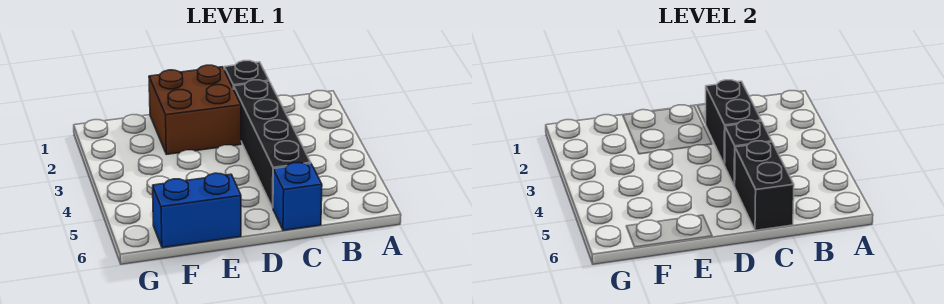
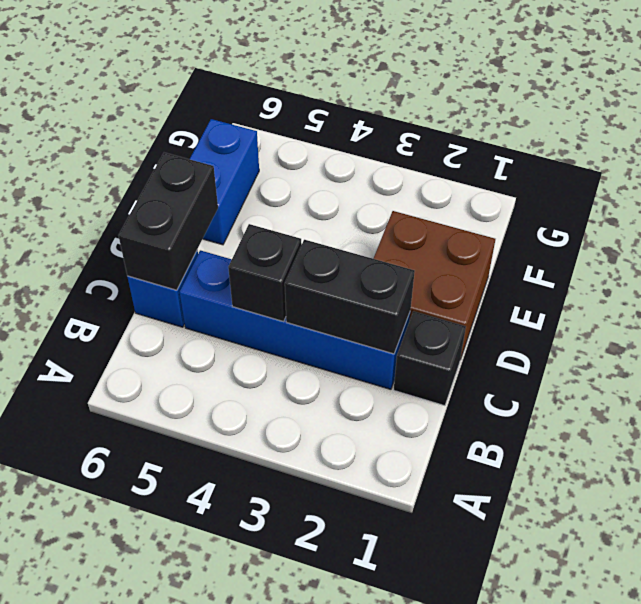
black brick C2:C5 level 1 -> blue brick C2:C5 level 1
black brick C5:C6 level 2 -> black brick C6:D6 level 2

